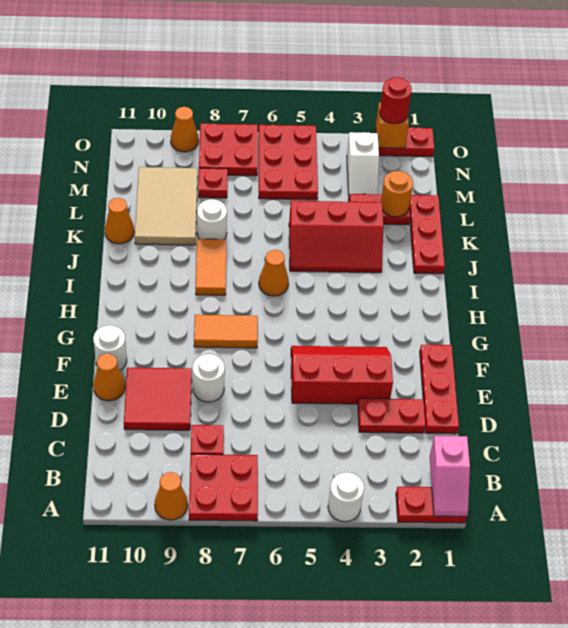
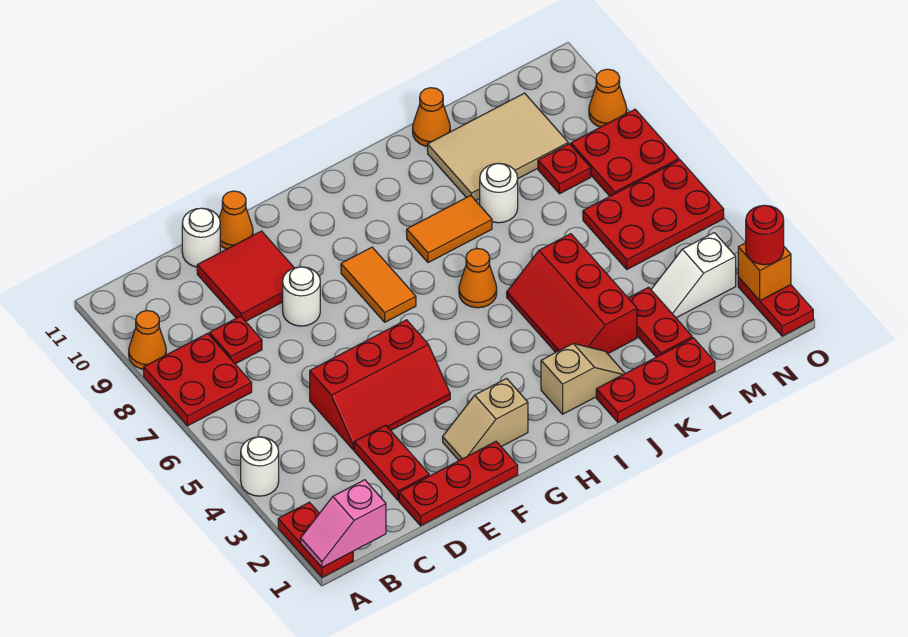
red slope E3:F5 level 1 top E -> red slope D4:F5 level 1 top 5
none -> tan slope F2:G2 level 1 top G
white round brick F11 level 1 -> white round brick D11 level 1
none -> tan slope I2:J2 level 1 top I
orange round brick L2 level 2 -> none

